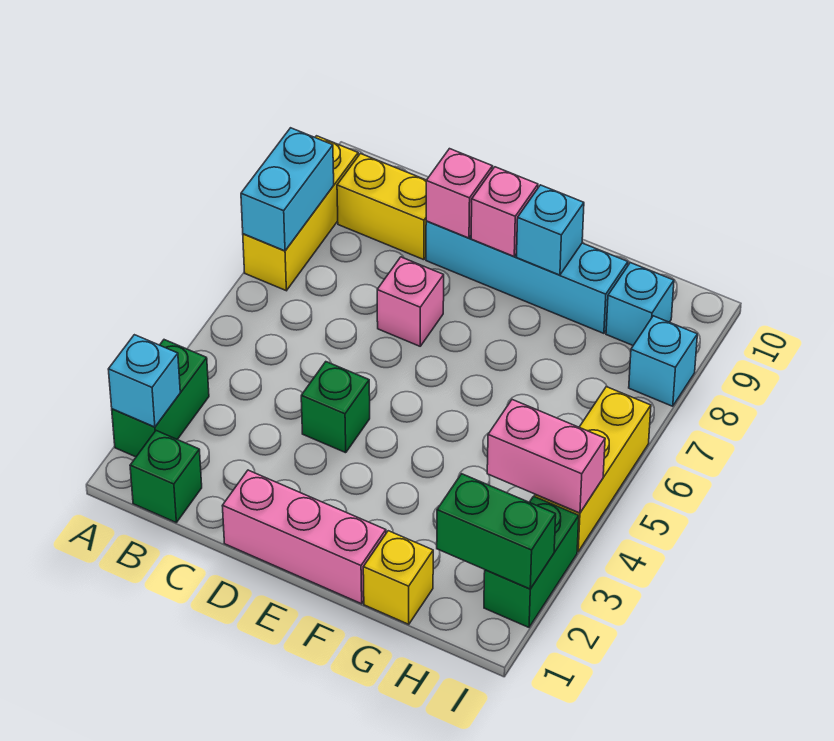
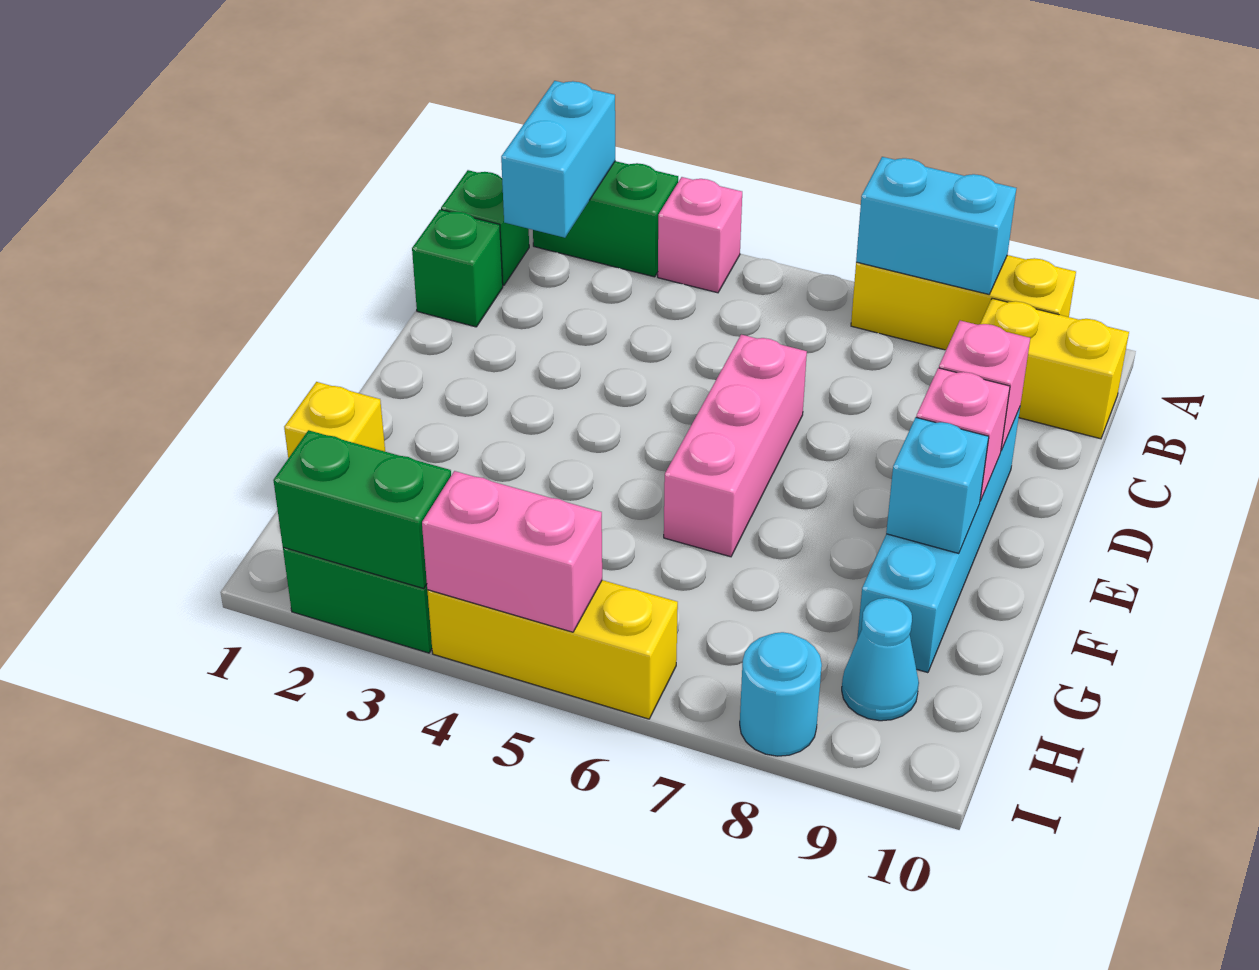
cyan brick A2 level 2 -> cyan brick A2:B2 level 2
yellow brick B9:C9 level 1 -> yellow brick B9:B10 level 1
pink brick D1:F1 level 1 -> pink brick D6:F6 level 1
green brick D4 level 1 -> green brick C1 level 1
pink brick D7 level 1 -> pink brick A4 level 1
green brick H2:I2 level 2 -> green brick I2:I3 level 2
pink brick H4:I4 level 2 -> pink brick I4:I5 level 2
cyan brick H9 level 1 -> cyan cone H9 level 1
cyan brick I8 level 1 -> cyan round brick I8 level 1

